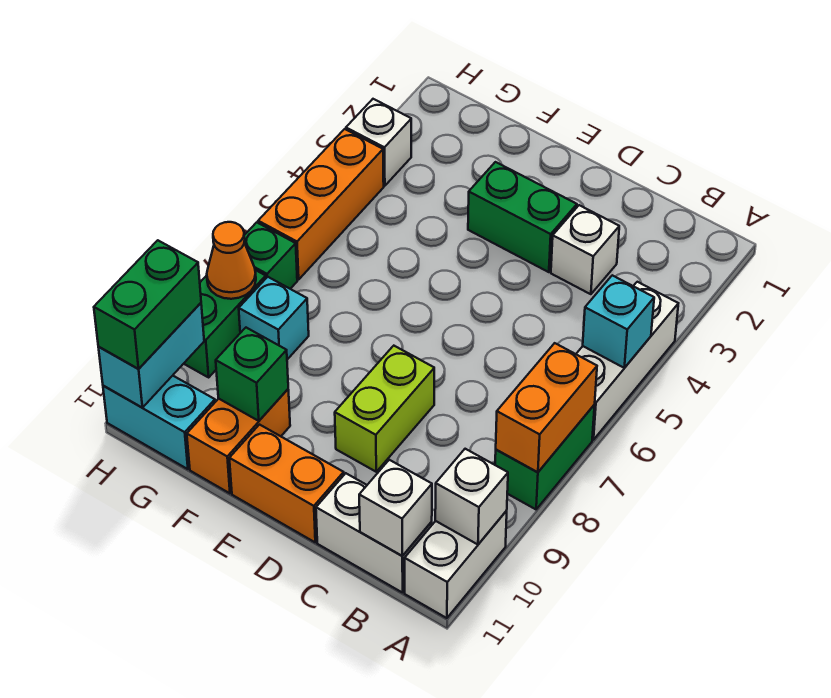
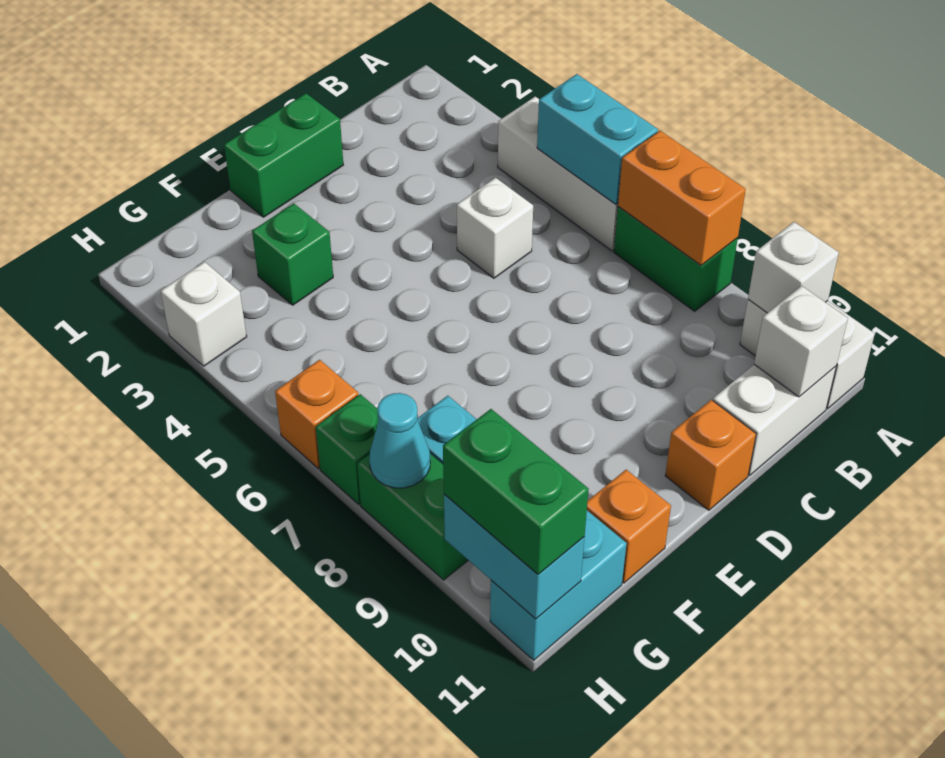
cyan brick A5 level 2 -> cyan brick A5:A6 level 2
white brick C3 level 1 -> white brick C5 level 1
green brick D3:E3 level 1 -> green brick D1:E1 level 1
lime brick D8:D9 level 1 -> none
orange brick D11:E11 level 1 -> orange brick D11 level 1
orange brick F10:F11 level 1 -> orange brick F11 level 1
green brick F10 level 2 -> green brick F3 level 1
orange brick H4:H6 level 1 -> orange brick H6 level 1
orange cone H8 level 2 -> cyan cone H8 level 2

